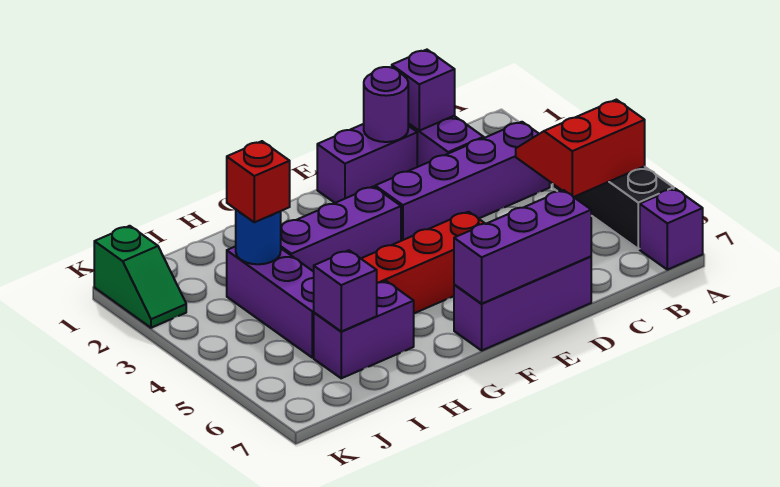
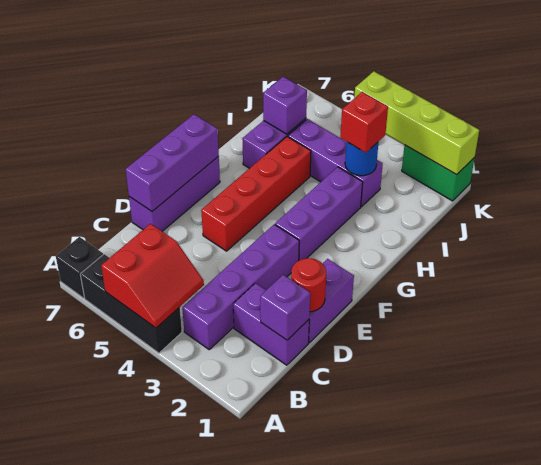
purple brick A7 level 1 -> black brick A7 level 1
purple round brick D1 level 2 -> red round brick D1 level 2
green slope K1:K2 level 1 top 1 -> green brick K1:K2 level 1
none -> lime brick K1:K4 level 2

